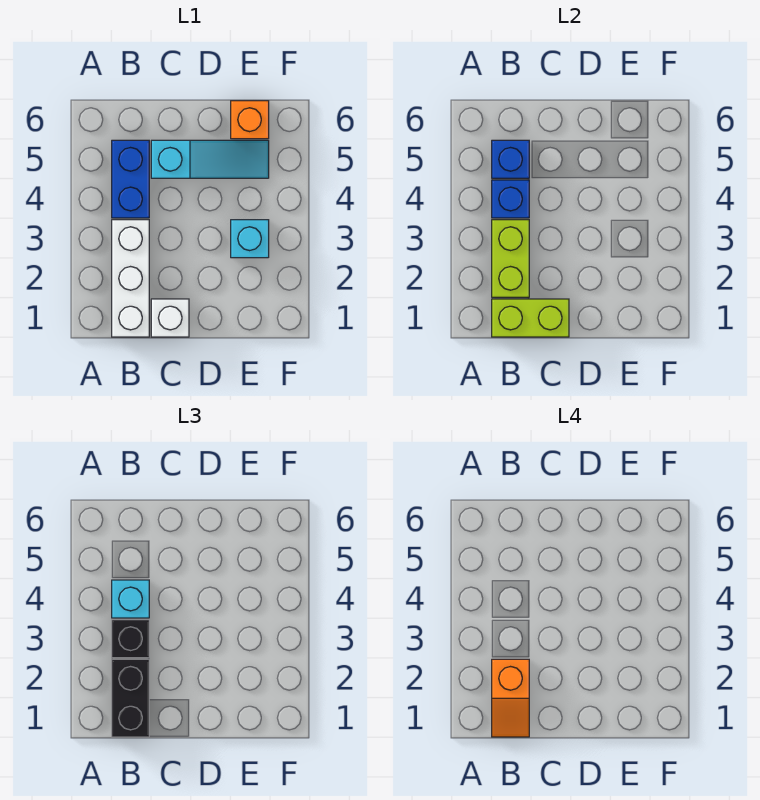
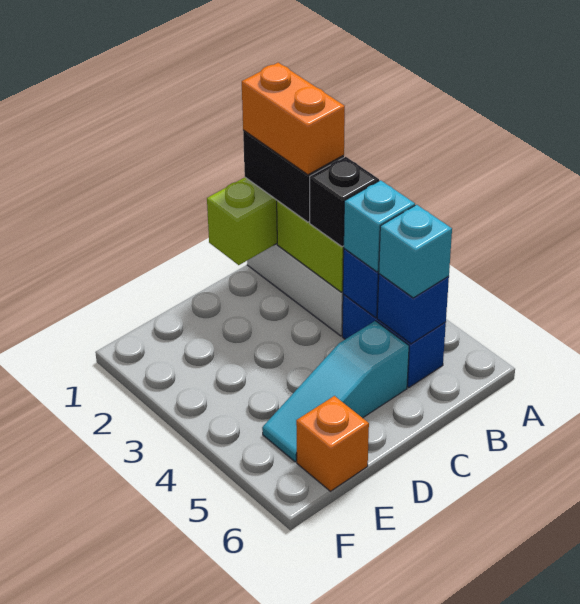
orange slope B1:B2 level 4 top 2 -> orange brick B1:B2 level 4
white brick C1 level 1 -> none
cyan brick E3 level 1 -> cyan brick B5 level 3

